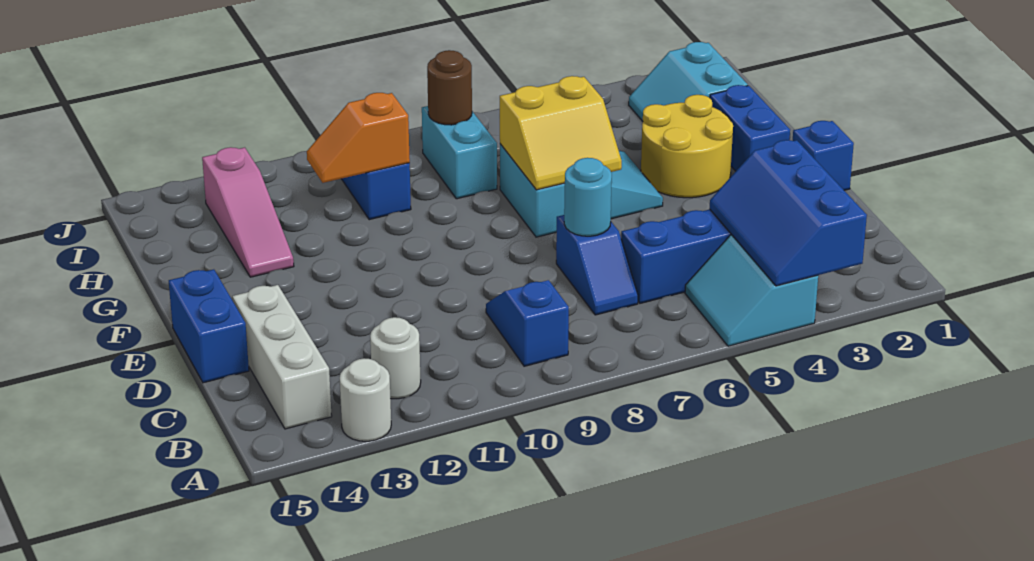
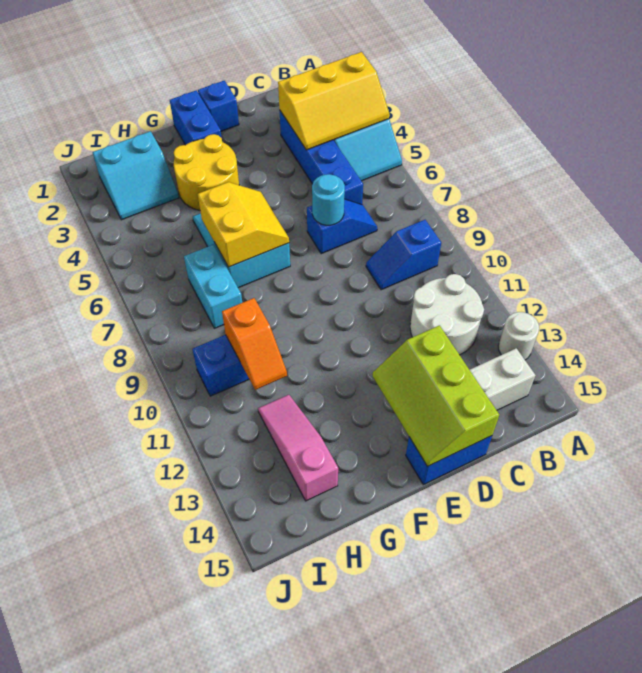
blue slope A3:C4 level 2 top 3 -> yellow slope A3:C4 level 2 top 3
white round brick B12 level 1 -> white round brick B11:C12 level 1
none -> lime slope D13:E15 level 2 top D
blue brick F2:G2 level 1 -> blue brick F1:F2 level 1
pink slope G13:I13 level 1 top I -> pink slope H12:H14 level 1 top 14
cyan brick H8:I8 level 1 -> cyan brick H7:H8 level 1
brown round brick I8 level 2 -> none

